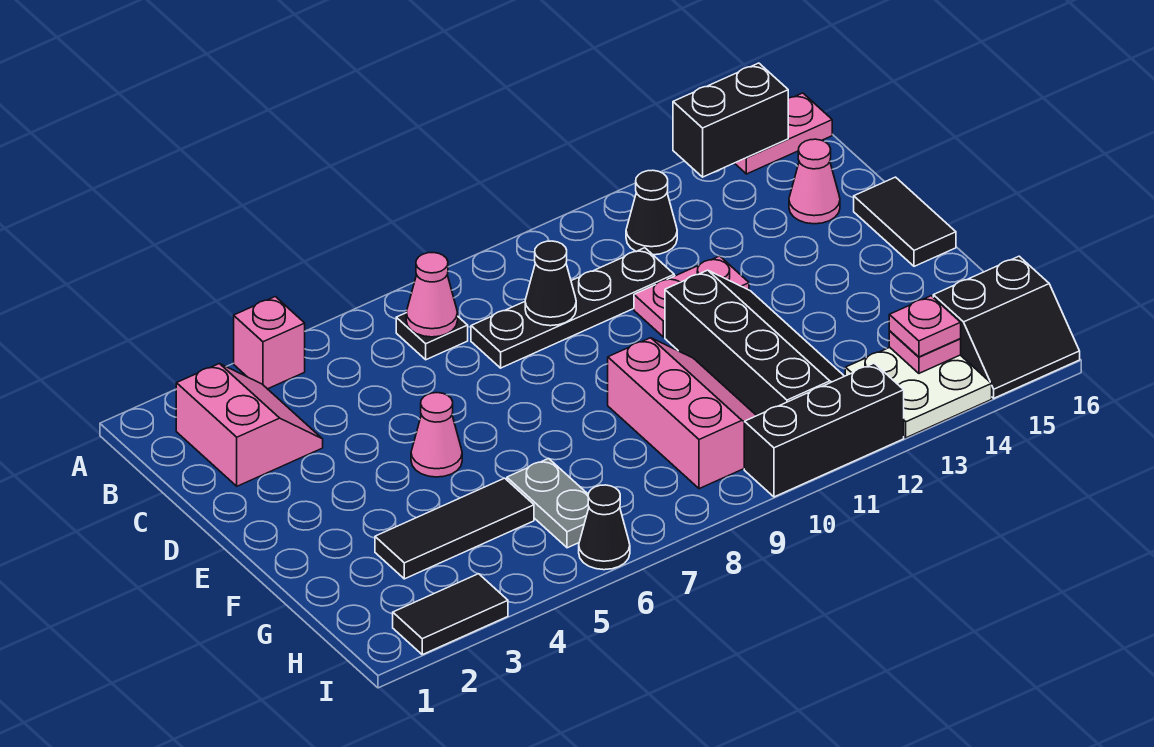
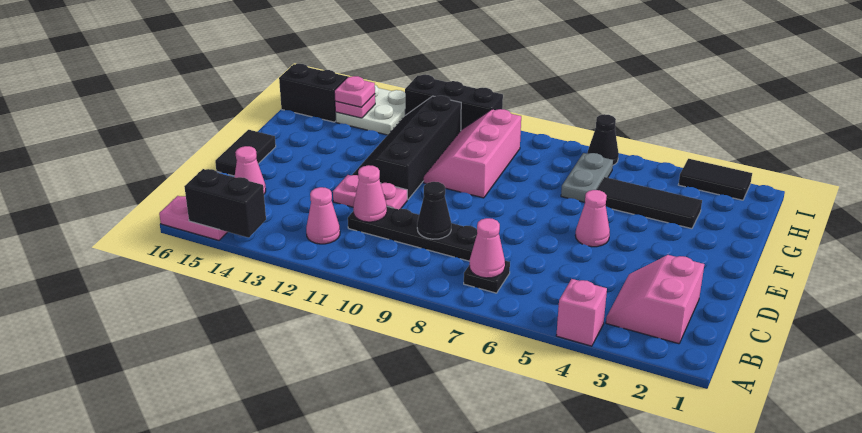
black cone B12 level 1 -> pink cone B12 level 1
none -> pink cone C11 level 2

